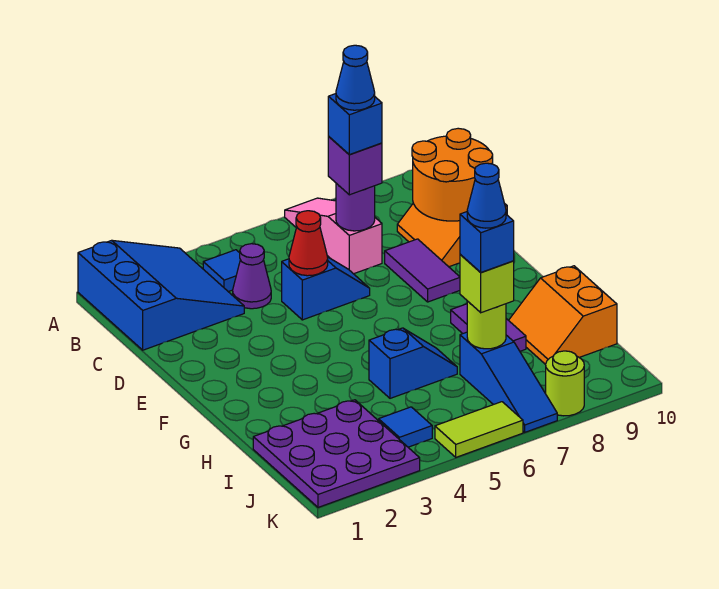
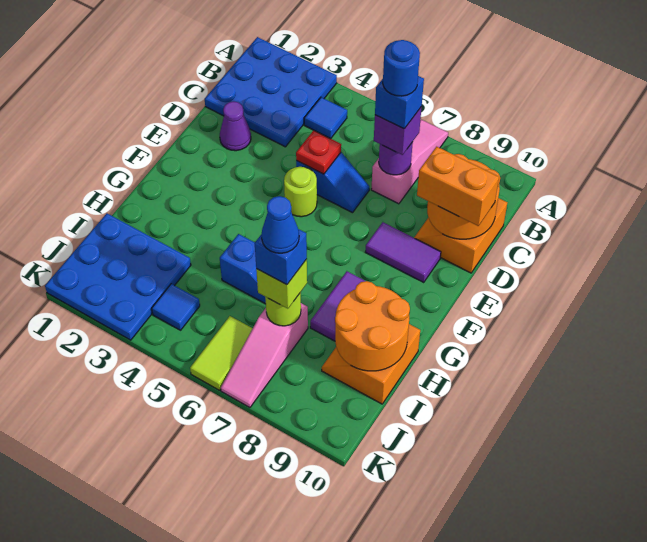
blue slope A1:C3 level 1 top 1 -> blue plate A1:C3 level 1
purple cone C4 level 1 -> purple cone D2 level 1
blue cone C7 level 5 -> blue round brick C7 level 5
red cone D5 level 2 -> red plate D5 level 2
purple tile D8:E8 level 1 -> purple tile E8:E9 level 1
none -> orange brick D9:D10 level 3
none -> orange round brick H9:I10 level 2
purple plate I1:K3 level 1 -> blue plate I1:K3 level 1
blue slope I7:K7 level 1 top I -> pink slope I7:K7 level 1 top I
lime tile K5:K6 level 1 -> lime tile J6:K6 level 1
lime round brick K8 level 1 -> lime round brick E5 level 1

